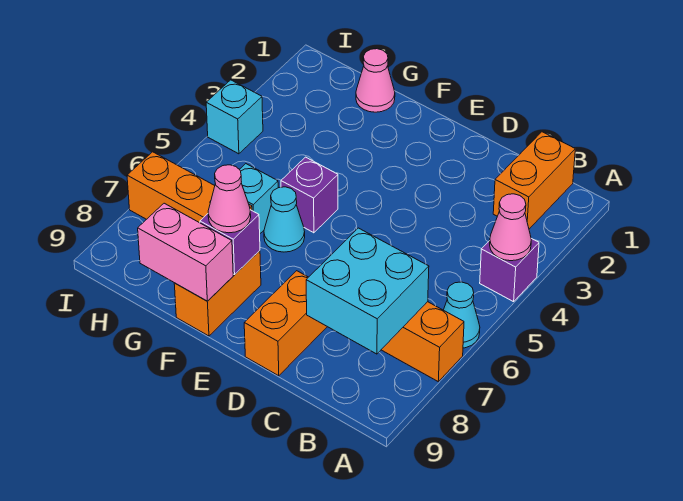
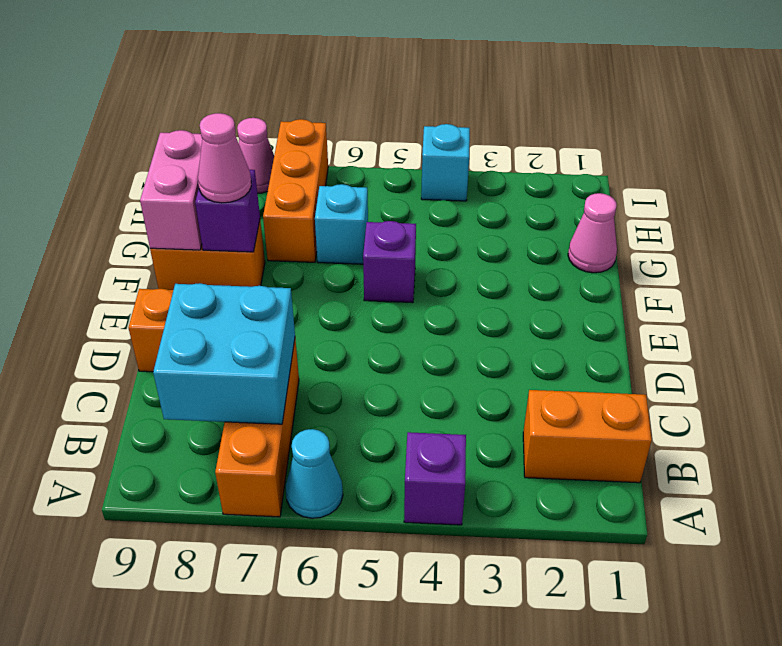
pink cone A4 level 2 -> pink cone I8 level 1
cyan cone F6 level 1 -> none

